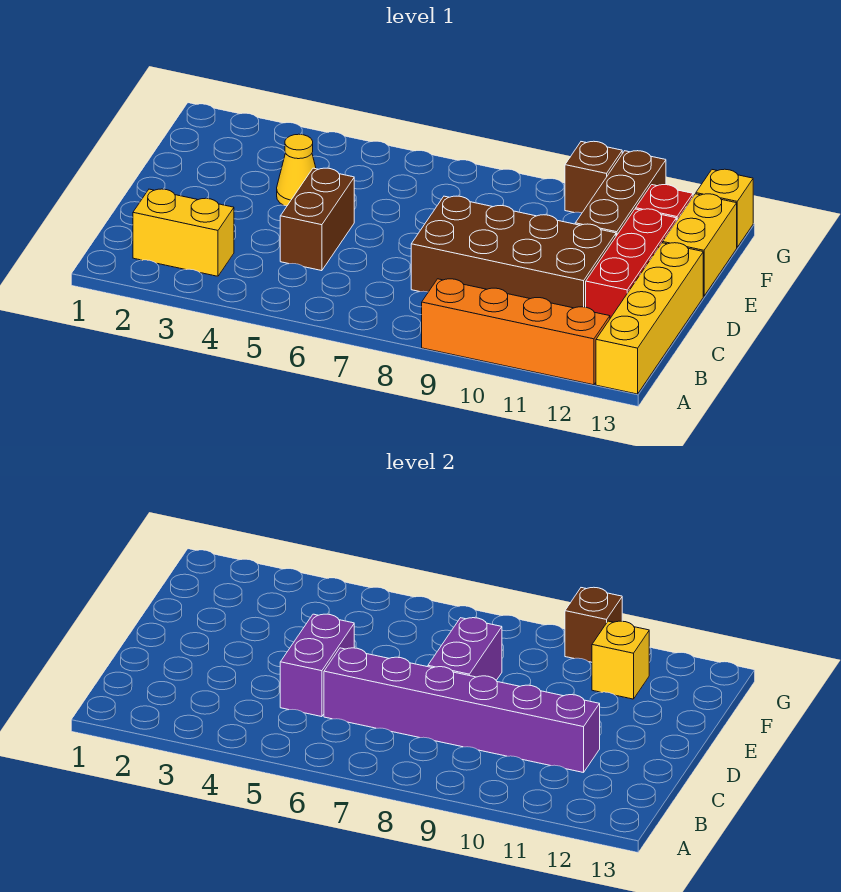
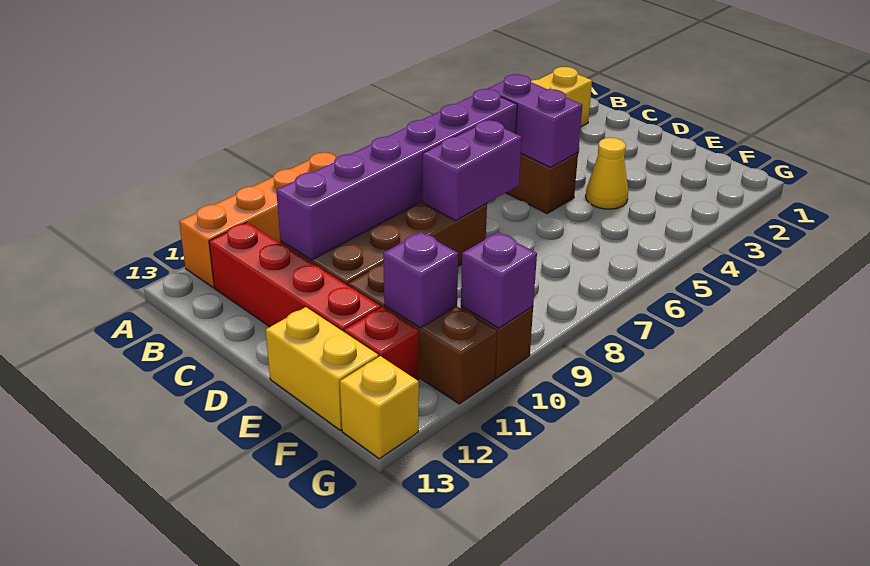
yellow brick A13:D13 level 1 -> none
red brick C12:E12 level 1 -> red brick B12:E12 level 1
purple brick D8:E8 level 2 -> purple brick D7:D8 level 2
yellow brick F11 level 2 -> purple brick F11 level 2
brown brick G10 level 2 -> purple brick G10 level 2

